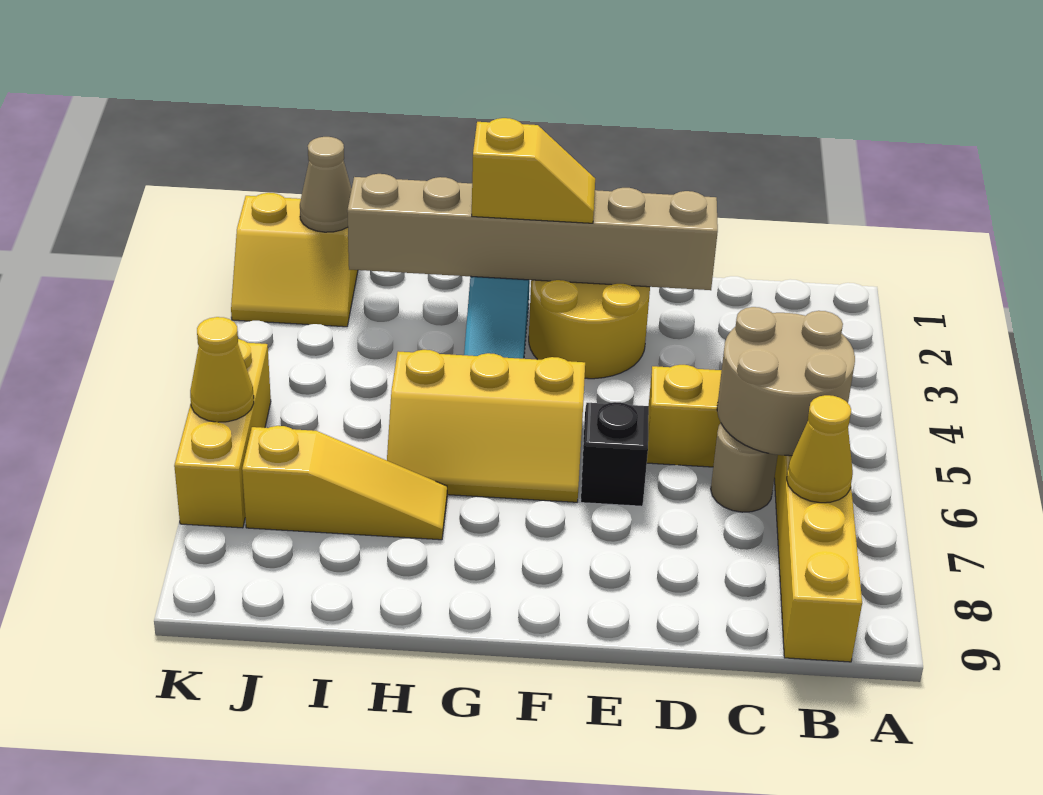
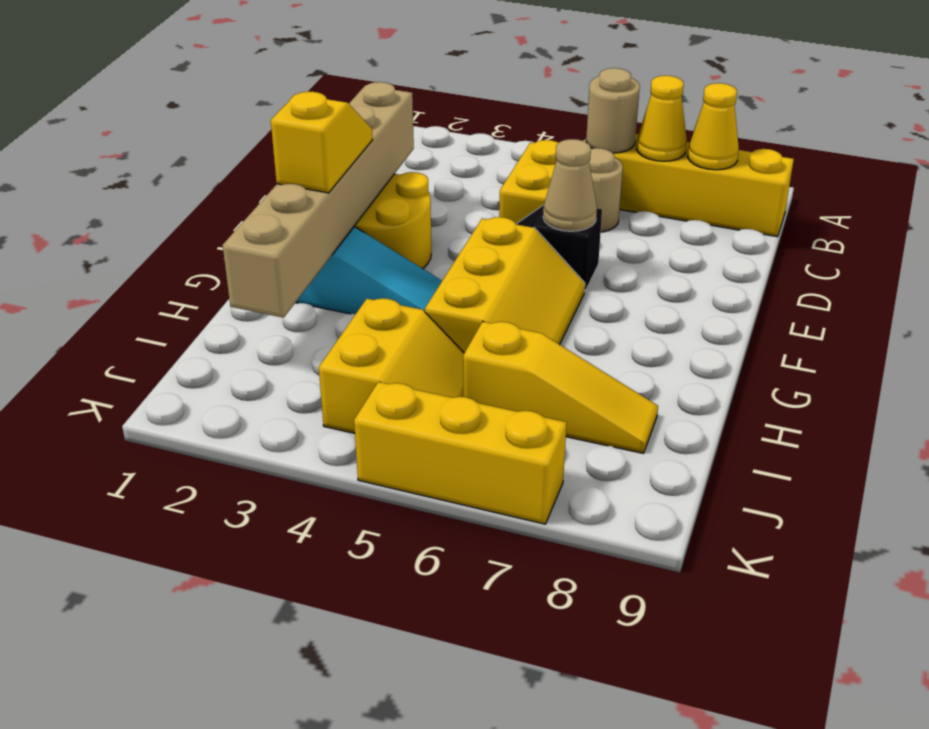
tan round brick B5:C6 level 2 -> tan round brick B6 level 2
yellow slope H7:J7 level 1 top J -> yellow slope I6:I8 level 1 top 6
yellow slope J1:K2 level 1 top 1 -> yellow slope I4:J5 level 1 top 4
tan cone J1 level 2 -> tan cone E6 level 2
yellow cone K6 level 2 -> yellow cone B8 level 2

